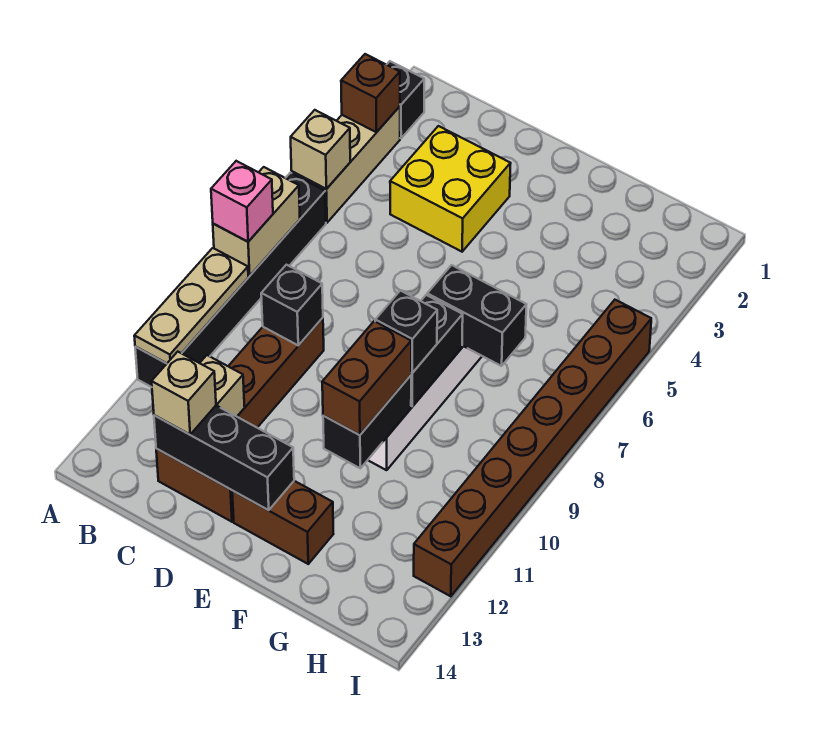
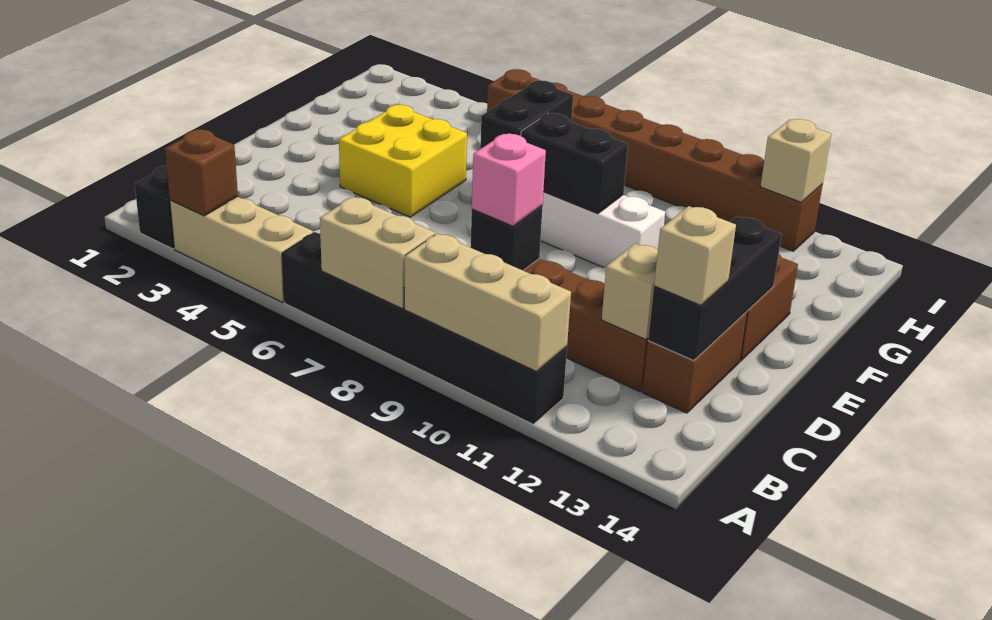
tan brick A5 level 2 -> tan brick I12 level 2
pink brick A8 level 3 -> pink brick C9 level 3
tan plate A9:A11 level 2 -> tan brick A9:A11 level 2
yellow brick C3:D4 level 1 -> yellow brick E4:F5 level 1
black brick F9 level 3 -> none
black brick F10:F11 level 2 -> none
brown brick F10:F11 level 3 -> none

